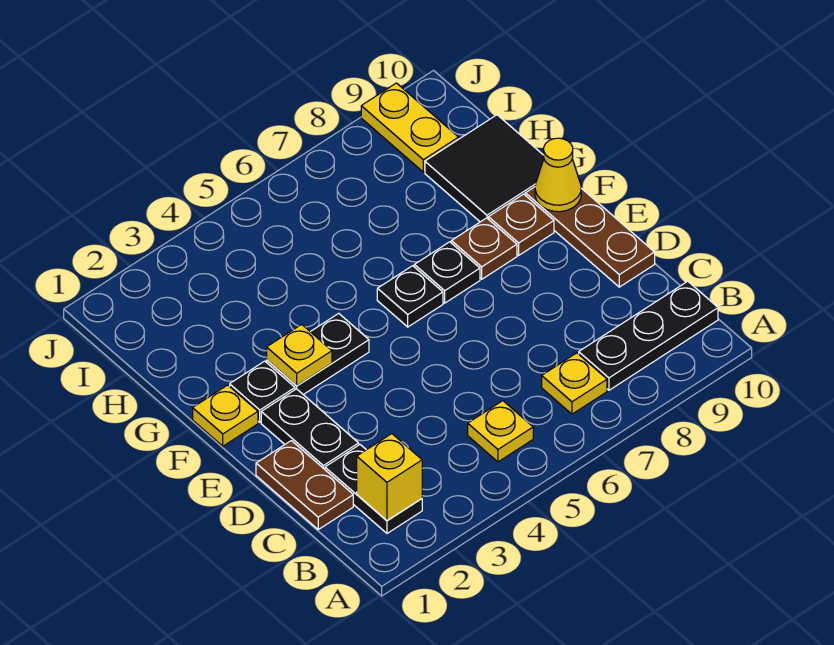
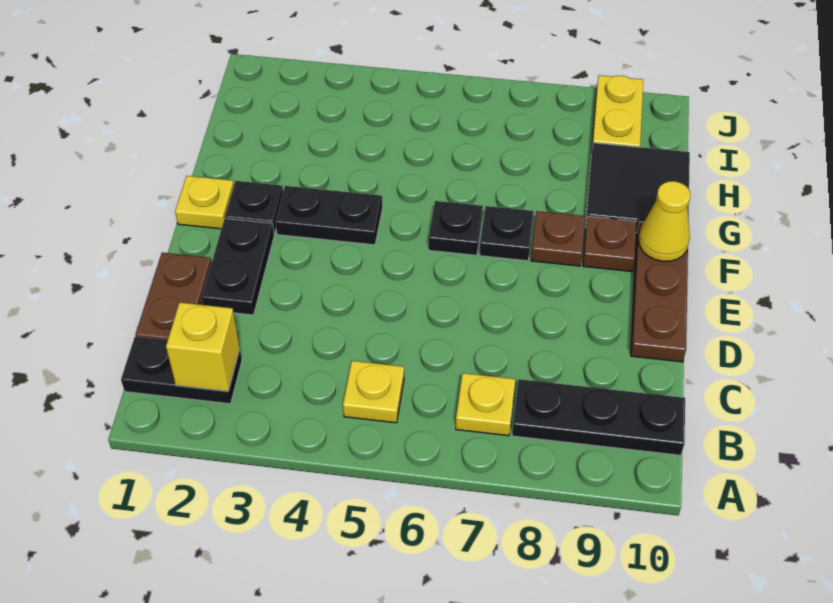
black plate B2:C2 level 1 -> black plate B1:B2 level 1
yellow plate F3 level 2 -> none

